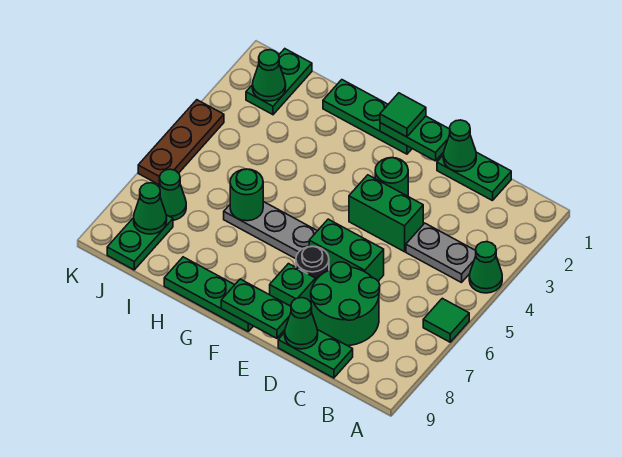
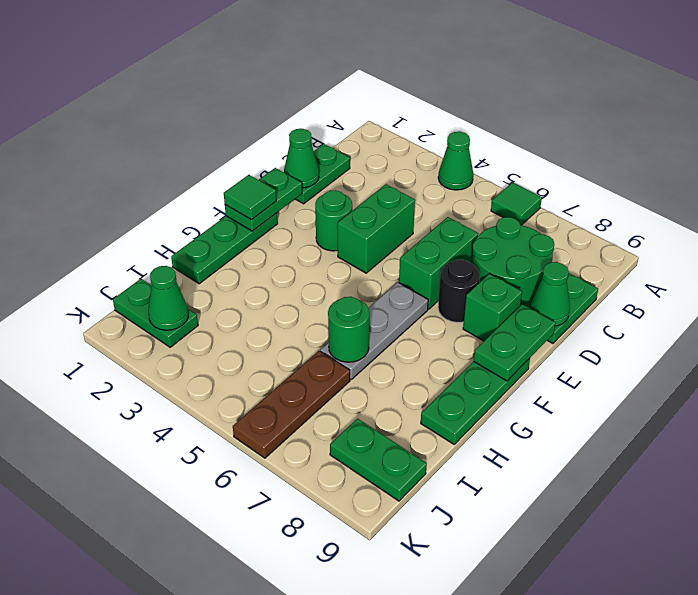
grey plate B4:C4 level 1 -> none
green cone J7 level 1 -> none
green cone J8 level 2 -> none
brown plate K4:K6 level 1 -> brown plate I6:K6 level 1

